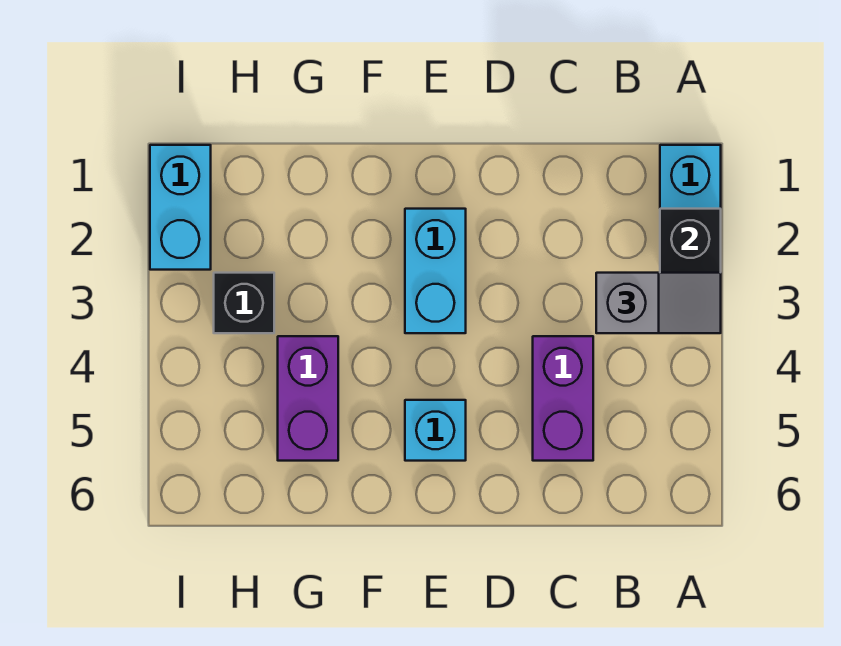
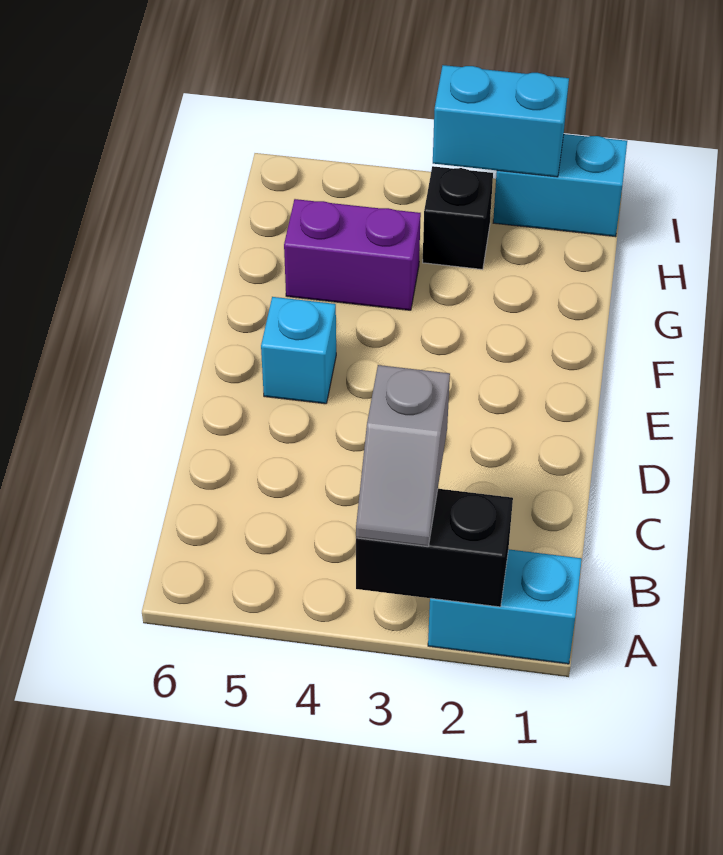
purple brick C4:C5 level 1 -> none
cyan brick E2:E3 level 1 -> cyan brick I2:I3 level 2

